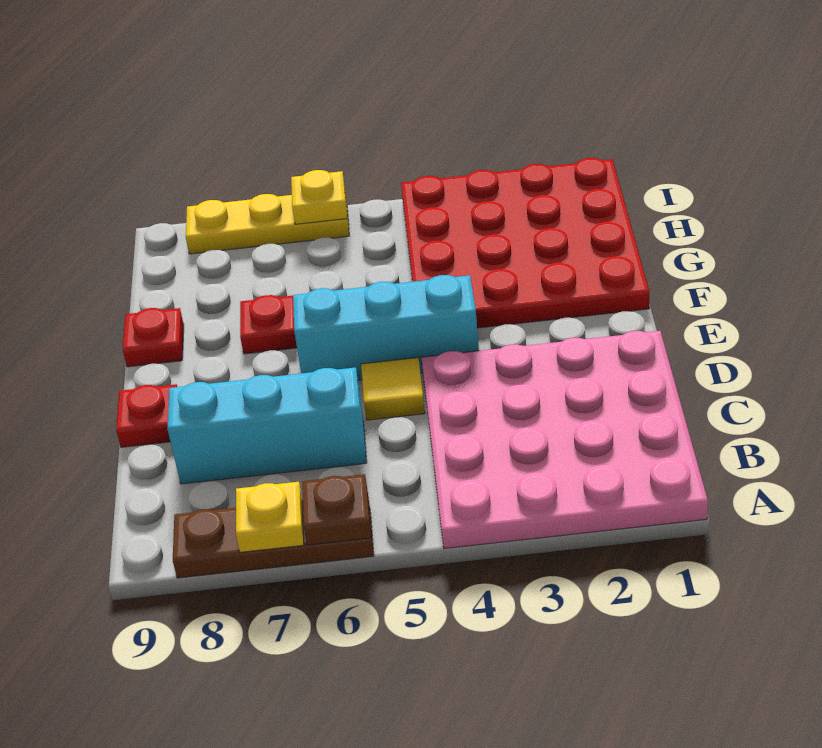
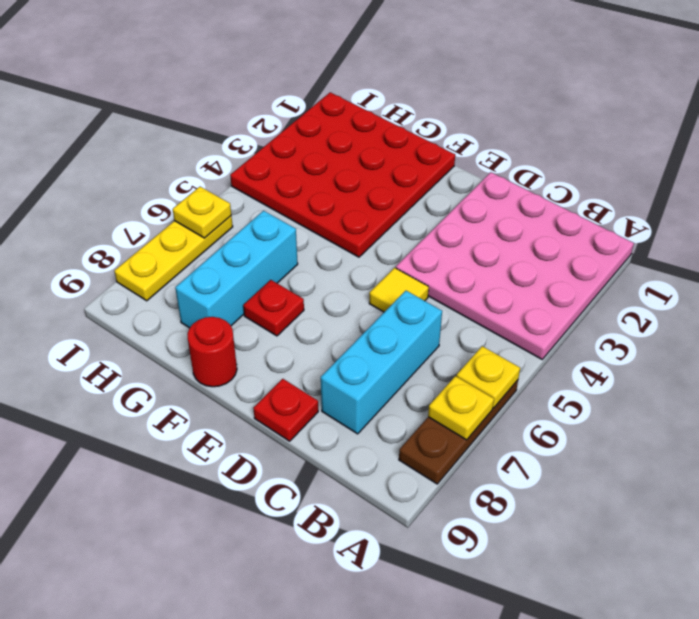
brown plate A6 level 2 -> yellow plate A6 level 2
cyan brick E4:E6 level 1 -> cyan brick G6:G8 level 1
red plate F9 level 1 -> red round brick F9 level 1

